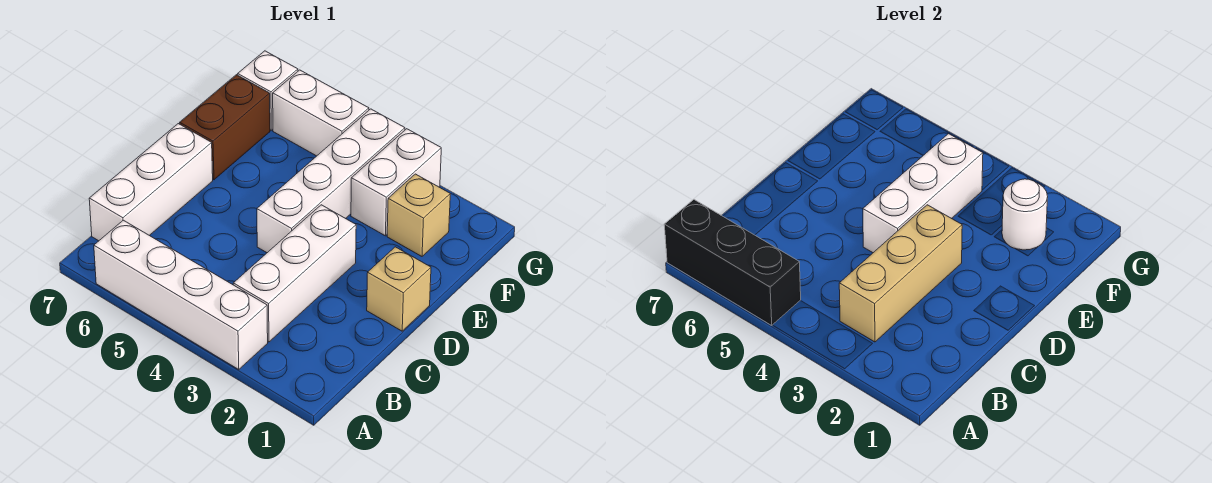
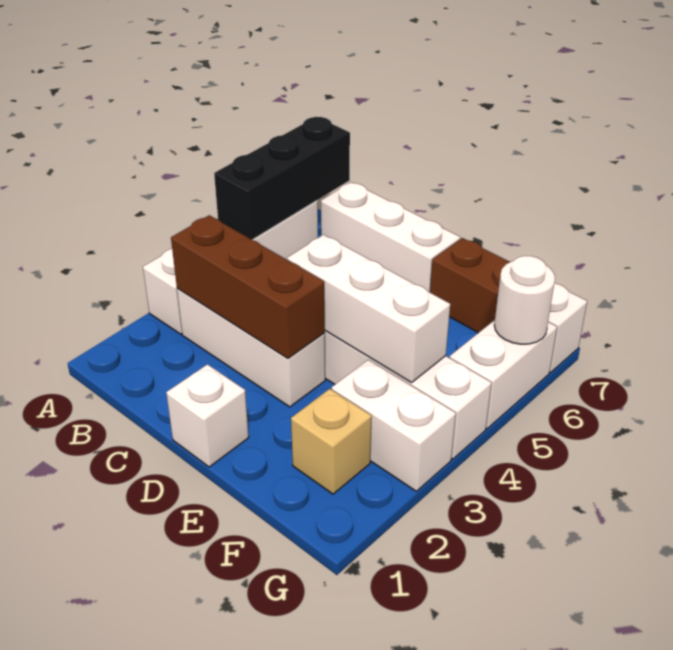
tan brick B3:D3 level 2 -> brown brick B3:D3 level 2
tan brick D1 level 1 -> white brick D1 level 1
white round brick F2 level 2 -> white round brick G6 level 2

